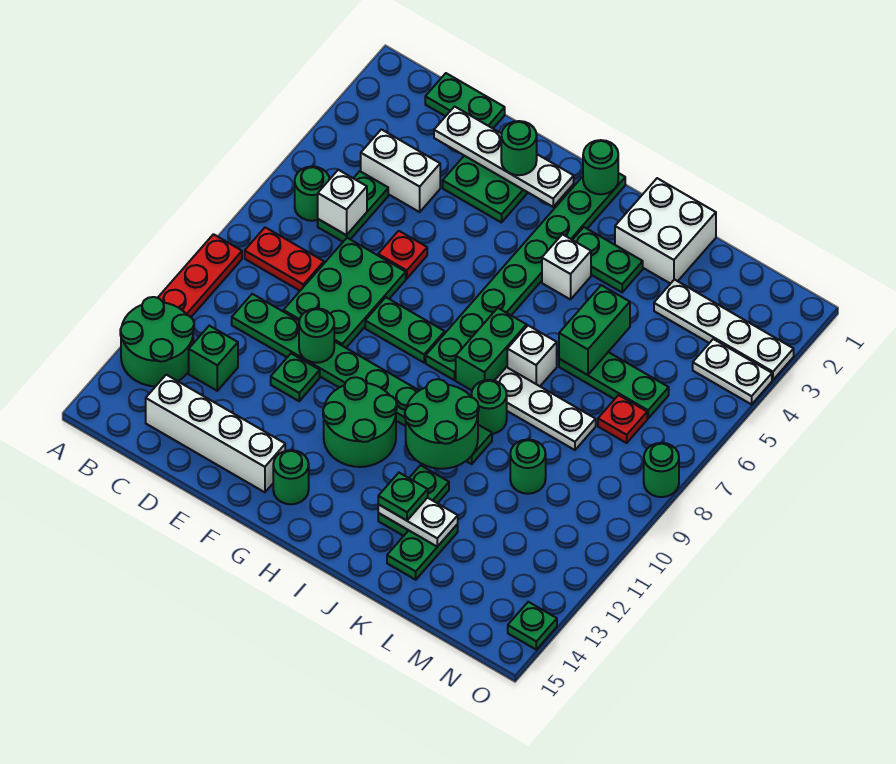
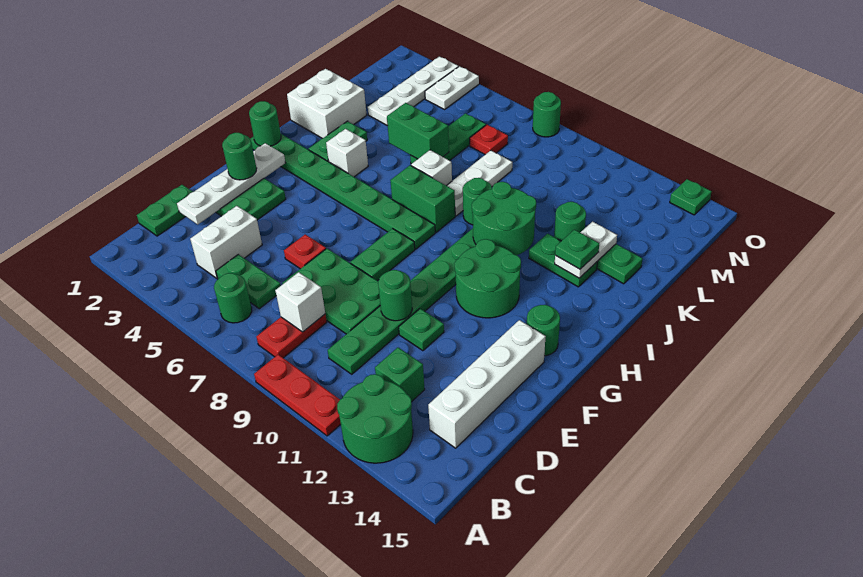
white brick C6 level 2 -> white brick C8 level 2
green round brick L10 level 1 -> green round brick K12 level 1

